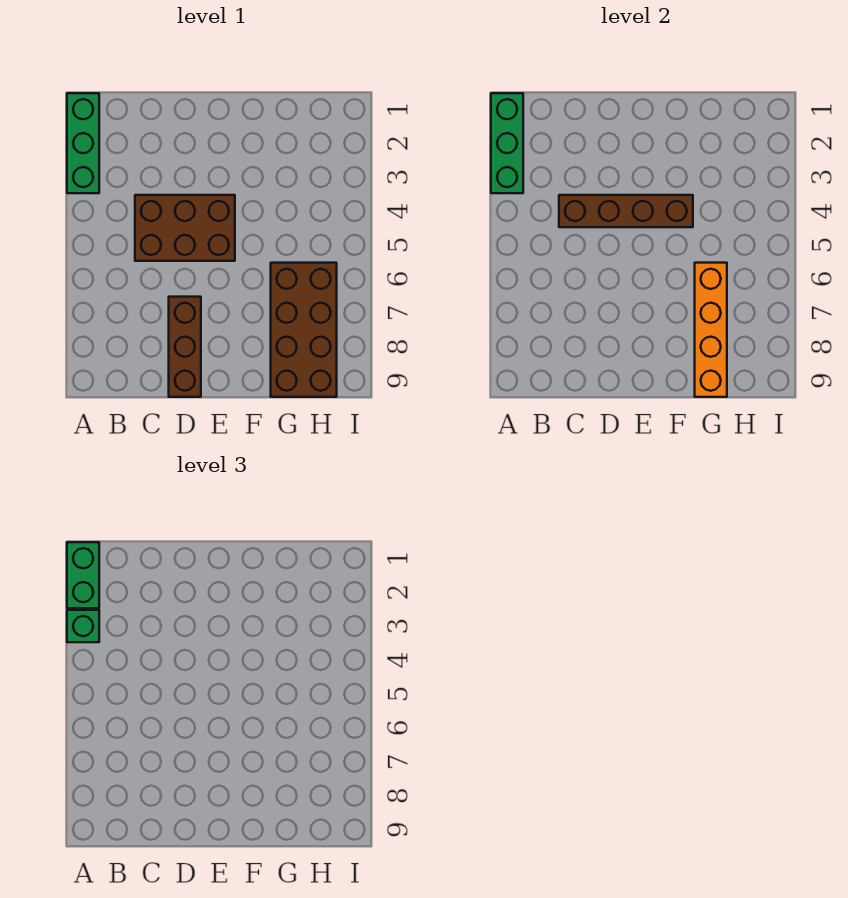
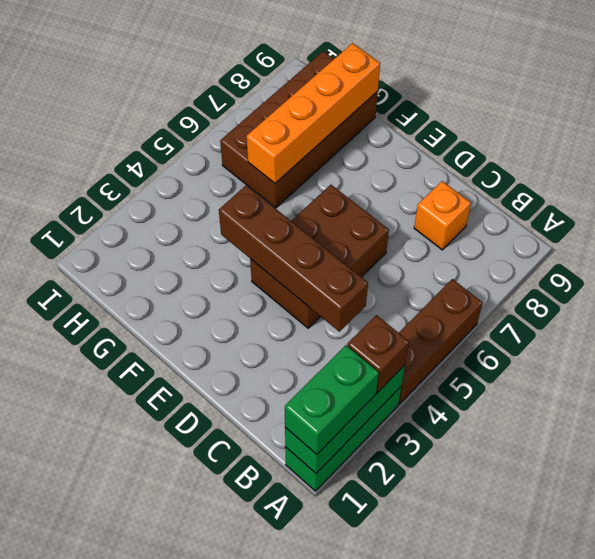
green brick A3 level 3 -> brown brick A3 level 3
brown brick C4:E5 level 1 -> brown brick D4:E6 level 1
none -> orange brick C8 level 1
brown brick D7:D9 level 1 -> brown brick A4:A6 level 1

